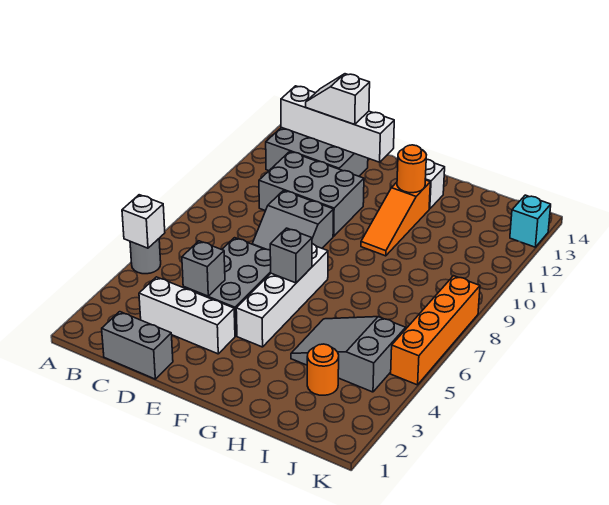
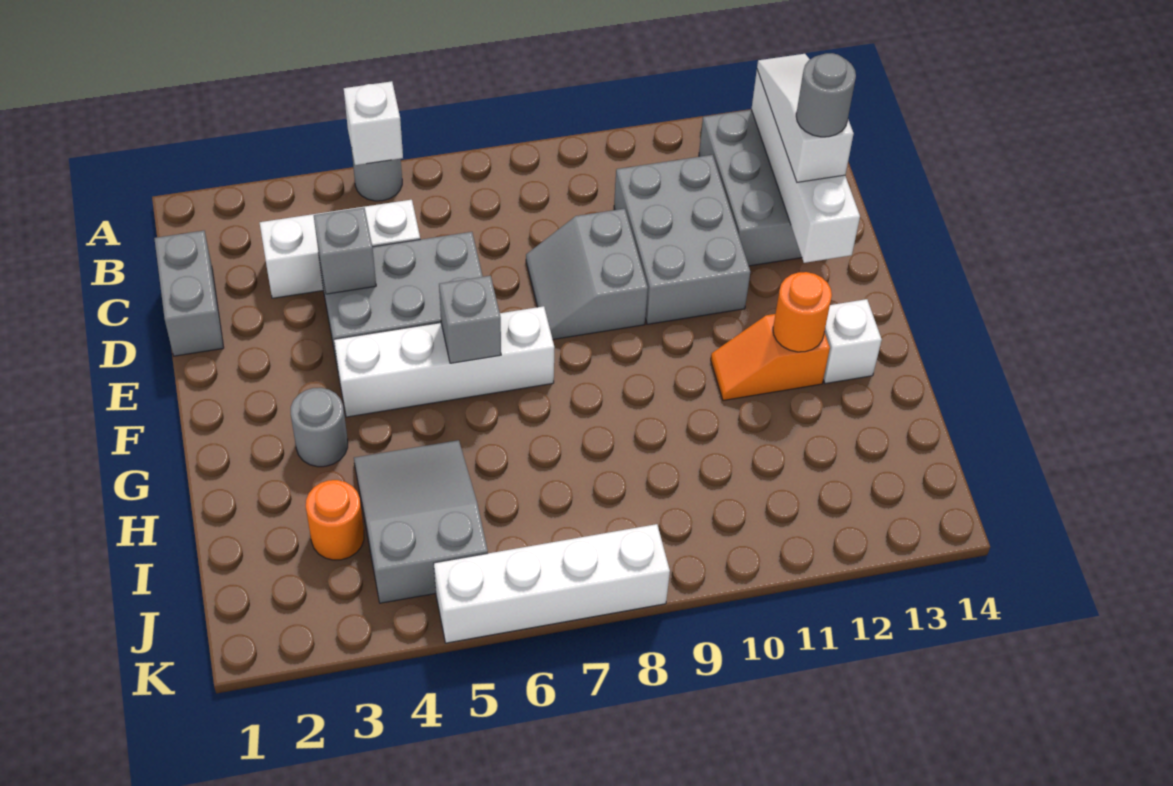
white brick C3:E3 level 1 -> white brick C3:C5 level 1
white slope C13:D13 level 3 top D -> white slope B13:D13 level 3 top D
none -> grey round brick D13 level 4
none -> grey round brick G3 level 1
orange slope G10:G12 level 1 top 12 -> orange slope G11:G12 level 1 top 12
orange brick K5:K8 level 1 -> white brick K5:K8 level 1
cyan brick K13 level 1 -> none

